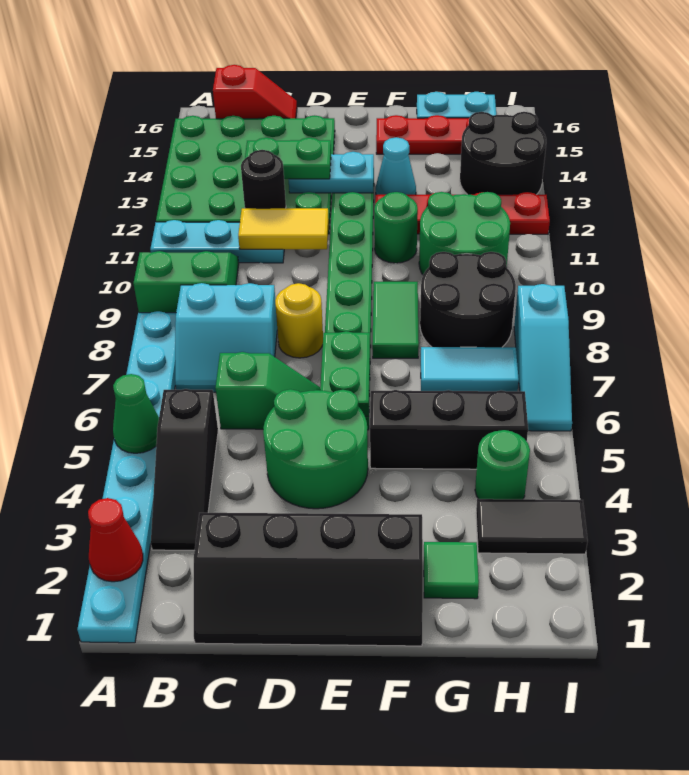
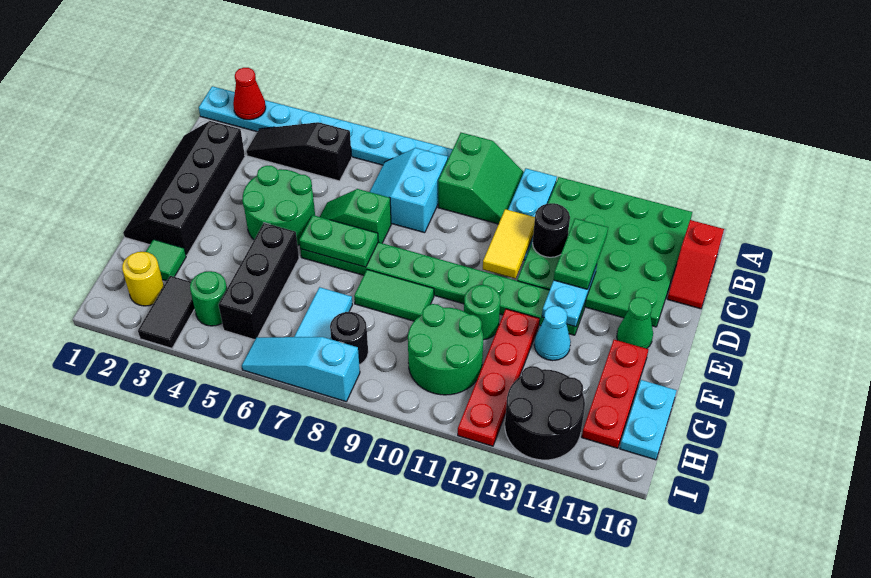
green cone A5 level 2 -> green cone E15 level 1
green slope C6:D6 level 1 top C -> green slope D6:D7 level 1 top 7
yellow round brick D8 level 1 -> yellow round brick H2 level 1
black round brick G8:H9 level 1 -> black round brick H8 level 1

